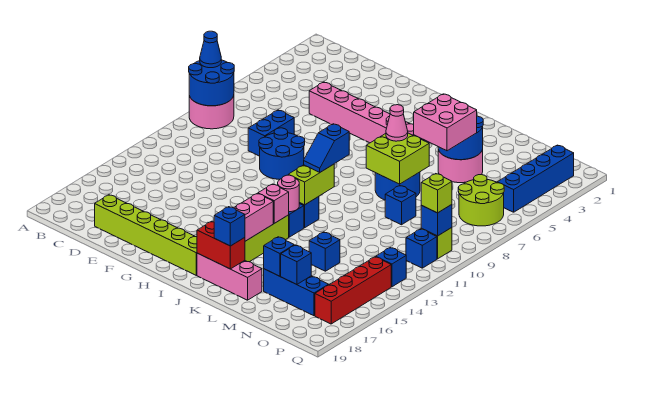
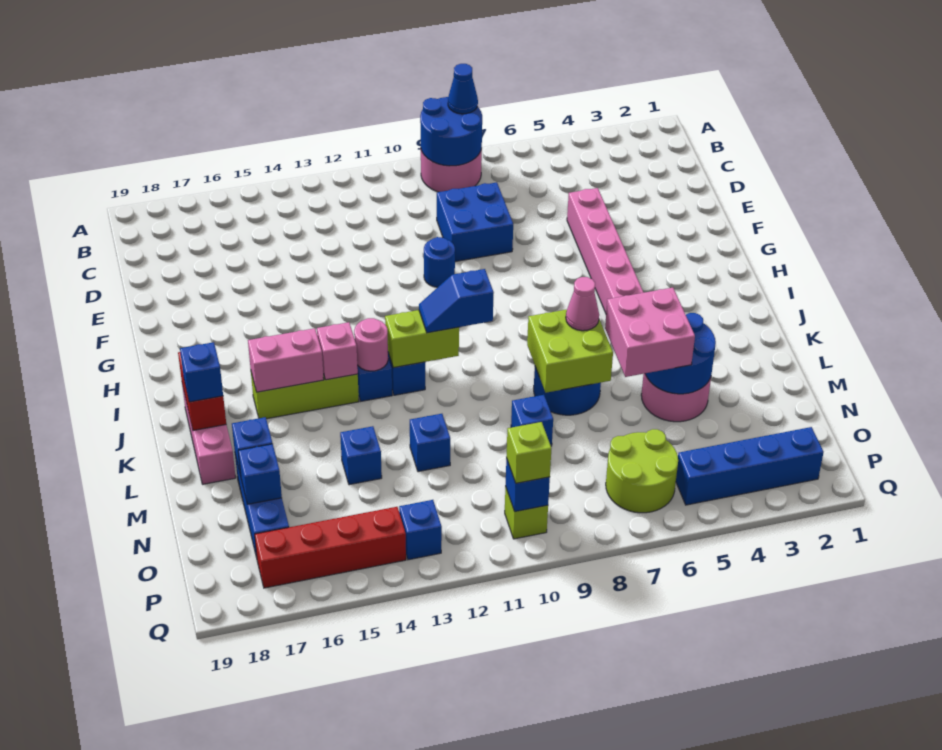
lime brick D18:I18 level 1 -> none
blue brick E8:E9 level 1 -> blue brick D8:E9 level 1
blue round brick F9:G10 level 1 -> blue round brick F10 level 1
blue brick P11 level 1 -> blue brick M12 level 1

